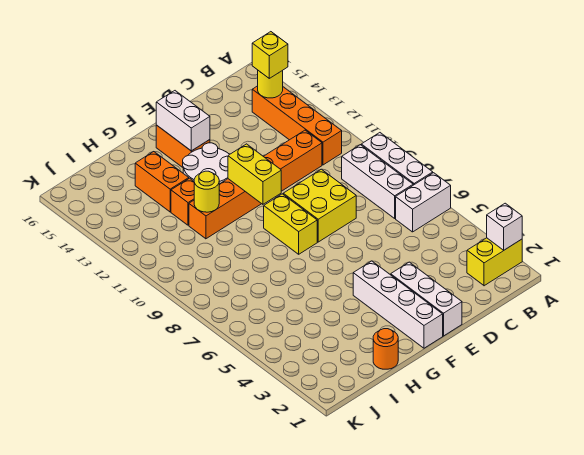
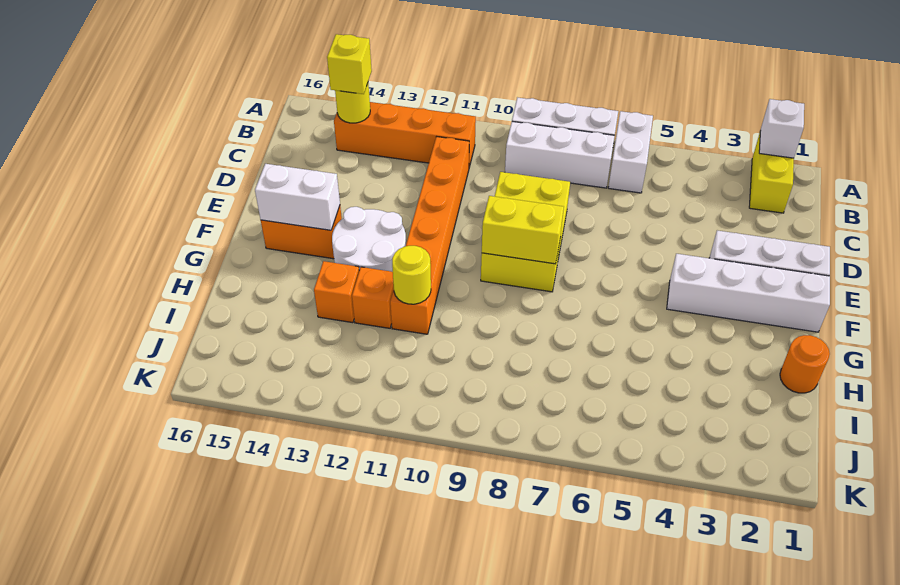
yellow brick F10:F11 level 2 -> yellow brick F8:F9 level 2
orange brick H13:H14 level 1 -> orange brick H13 level 1

